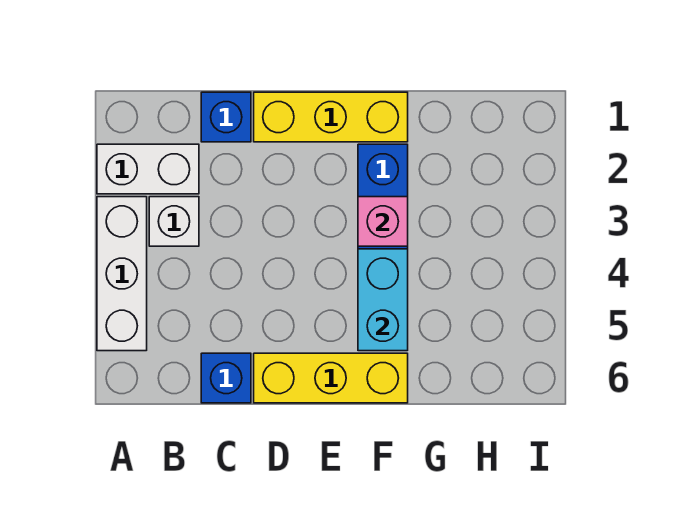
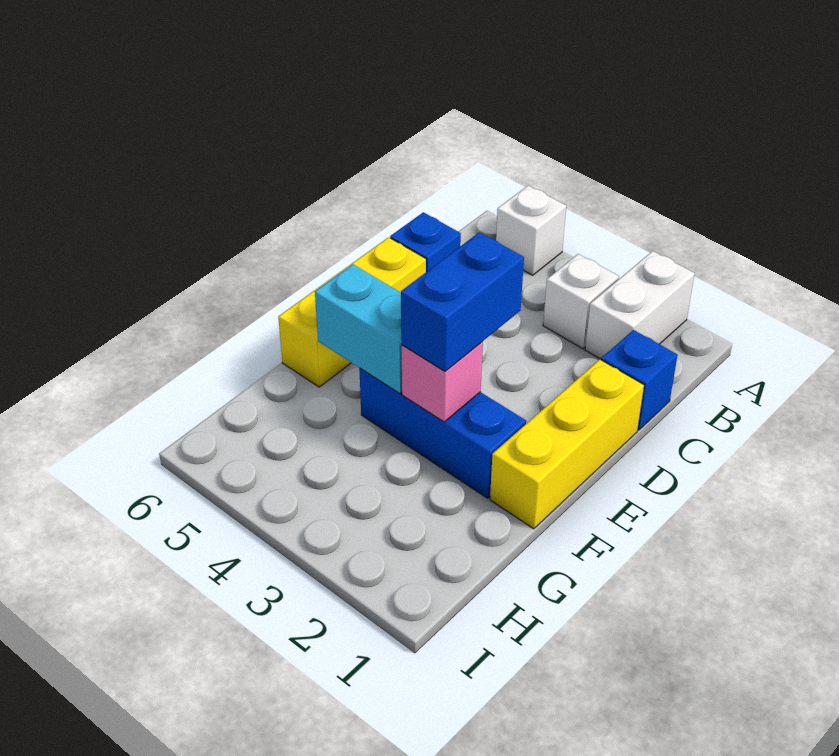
white brick A3:A5 level 1 -> white brick A5 level 1
none -> blue brick E3:F3 level 3

